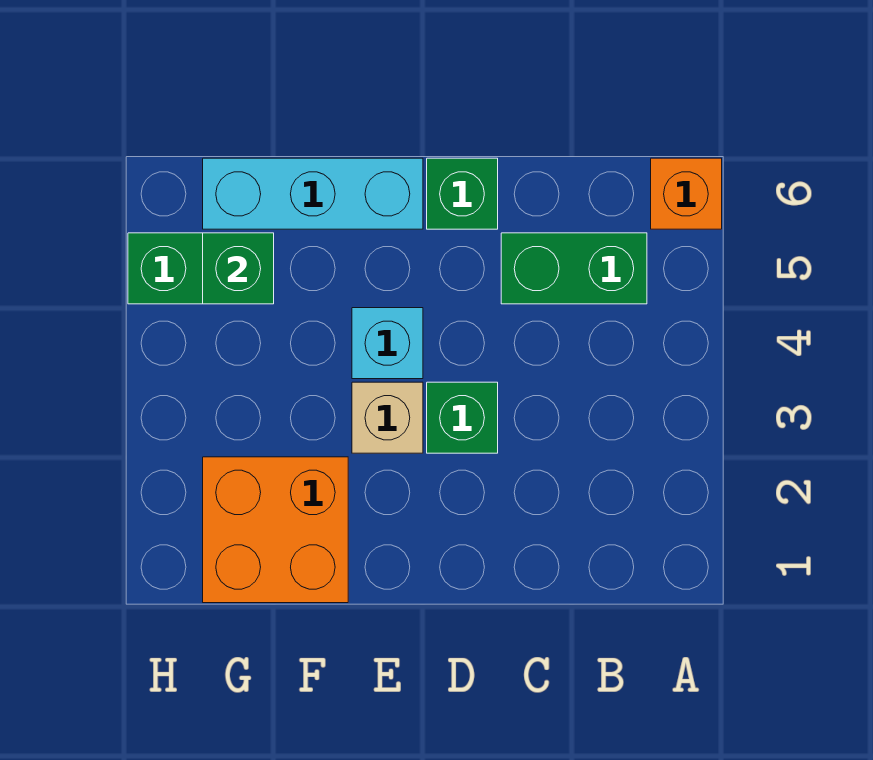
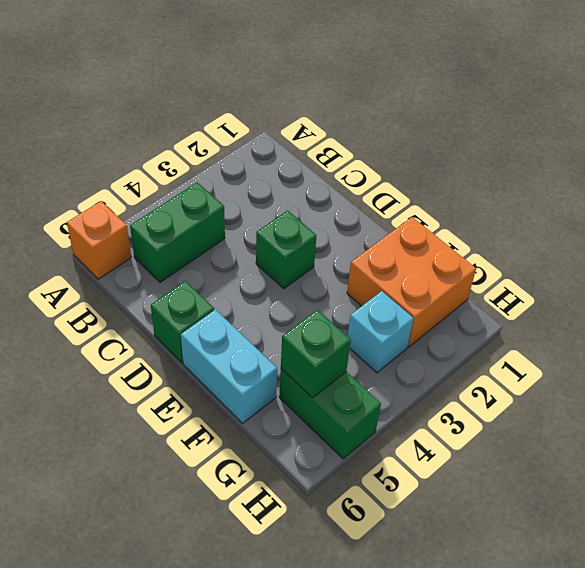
green brick B5:C5 level 1 -> green brick B4:B5 level 1
tan brick E3 level 1 -> none
cyan brick E4 level 1 -> cyan brick G3 level 1
cyan brick E6:G6 level 1 -> cyan brick E6:F6 level 1

